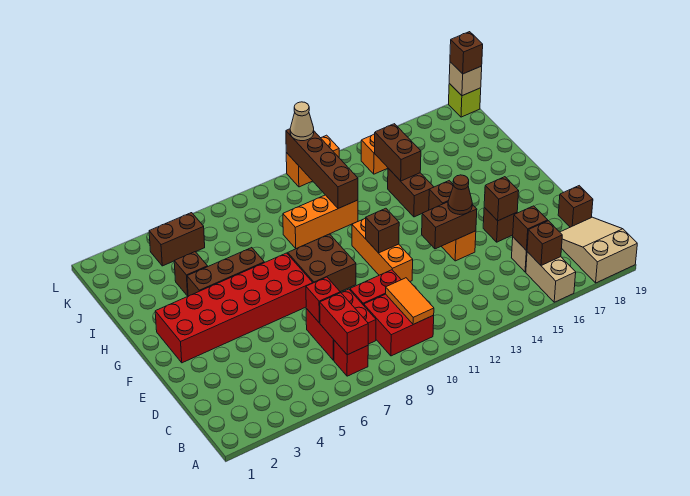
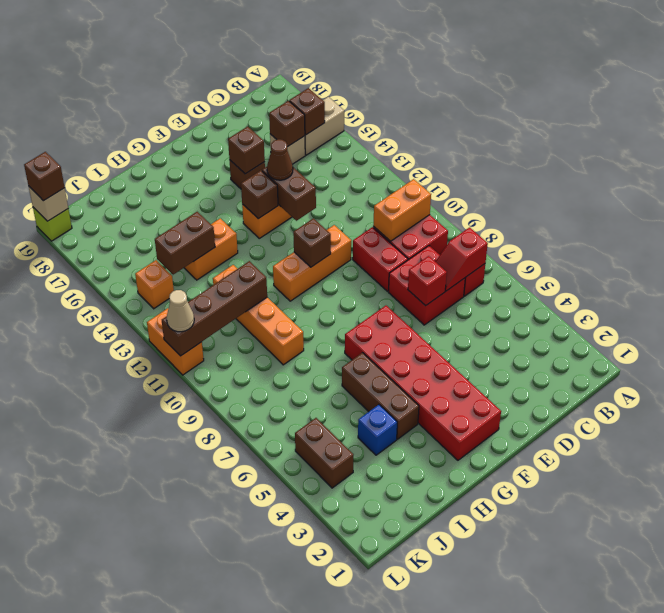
tan slope A18:C19 level 1 top A -> none
red brick B7:C7 level 2 -> red slope B7:C7 level 2 top B
orange tile B10:C10 level 2 -> orange brick B10:C10 level 2
brown brick D19 level 1 -> none
brown brick F8:G9 level 1 -> none
brown brick H14:I14 level 1 -> orange brick H14:I14 level 1
brown brick I4 level 1 -> blue brick I4 level 1
orange brick I9:I11 level 1 -> orange brick I9:I12 level 1

